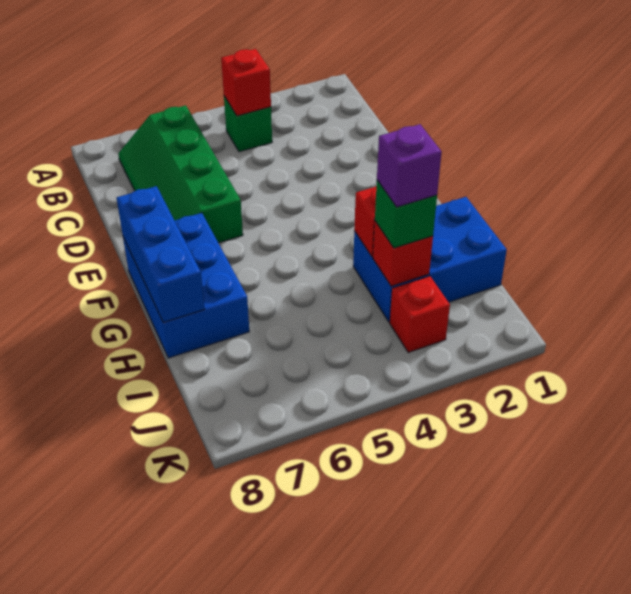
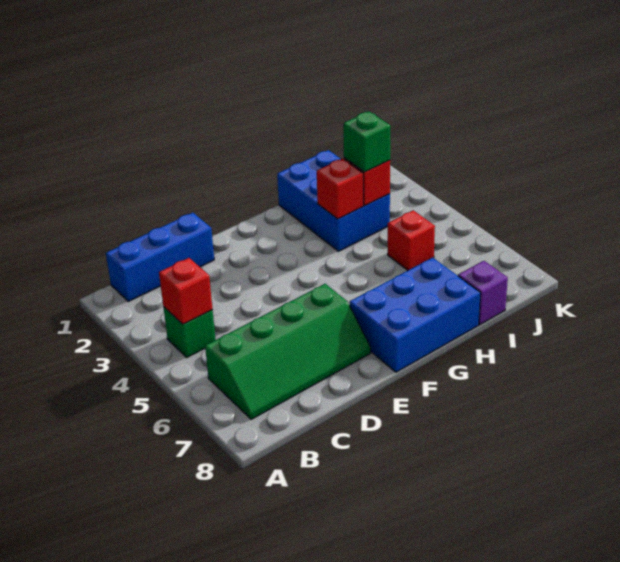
blue brick F8:H8 level 2 -> blue brick B1:D1 level 1
purple brick I3 level 4 -> purple brick I8 level 1
red brick J3 level 1 -> red brick I5 level 1

